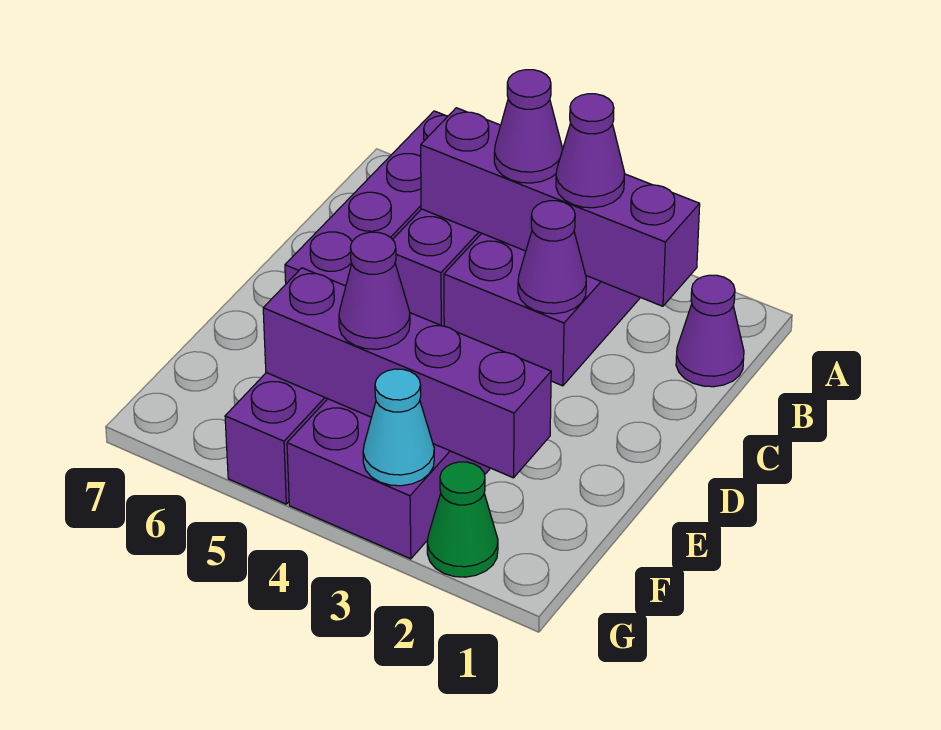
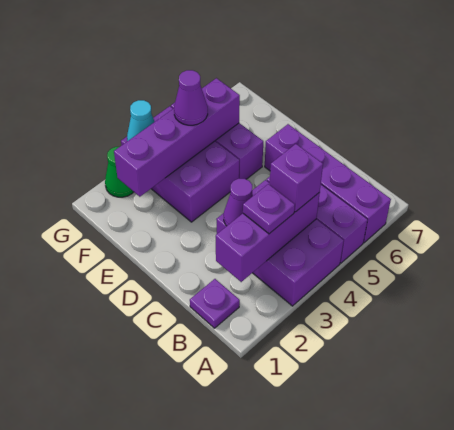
purple cone B1 level 1 -> purple plate B1 level 1
purple brick B2:B5 level 2 -> purple brick B2:B4 level 2
purple cone B3 level 3 -> purple plate B3 level 3
purple cone B4 level 3 -> purple brick B4 level 3

